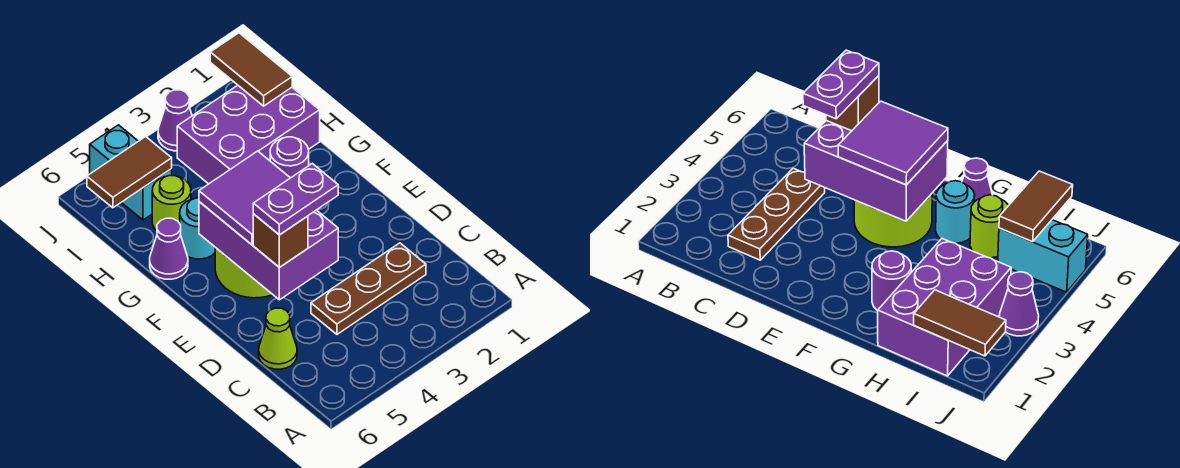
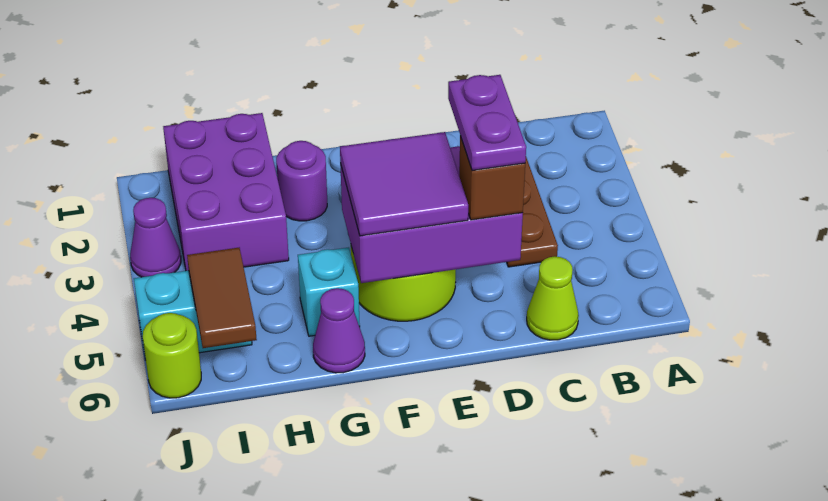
cyan round brick G5 level 1 -> cyan brick G5 level 1
lime round brick H5 level 1 -> lime round brick J6 level 1
brown tile I1:J1 level 2 -> none

